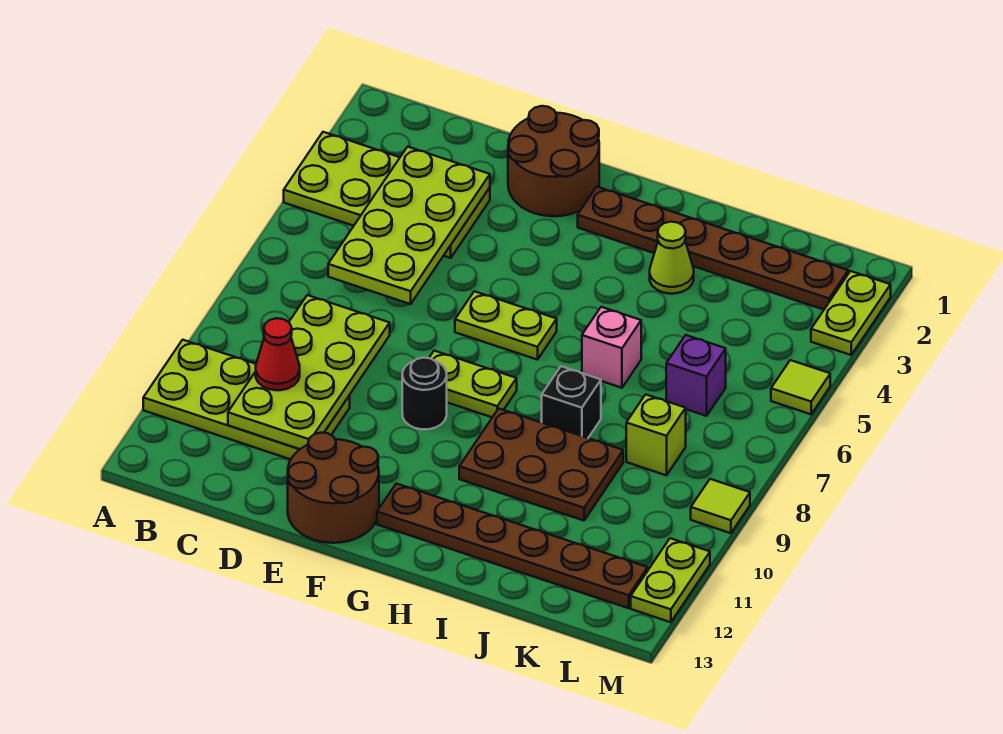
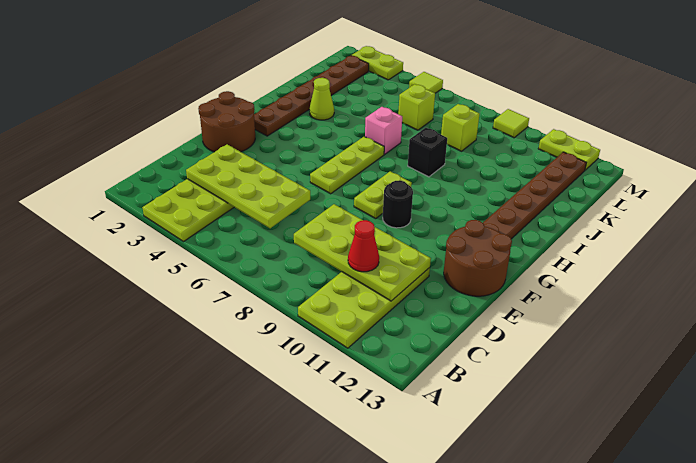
lime plate F6:G6 level 1 -> lime plate F6:H6 level 1
brown plate H9:J10 level 1 -> none
purple brick K6 level 1 -> lime brick K6 level 1

